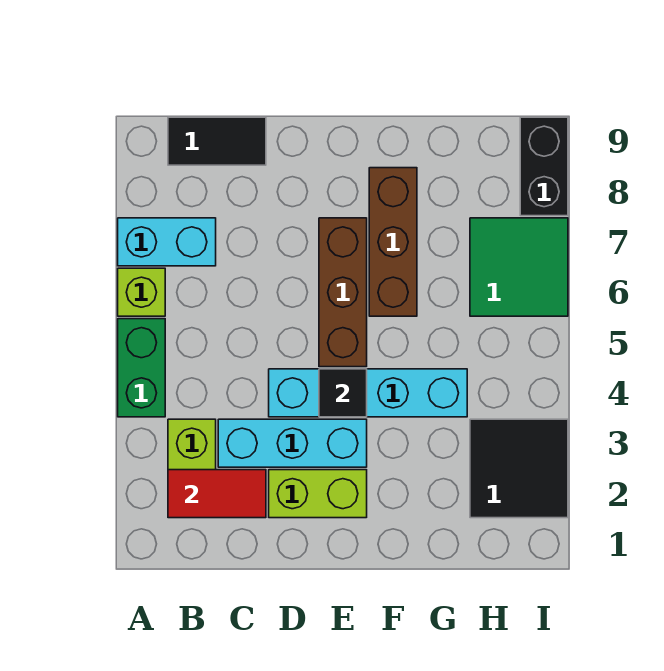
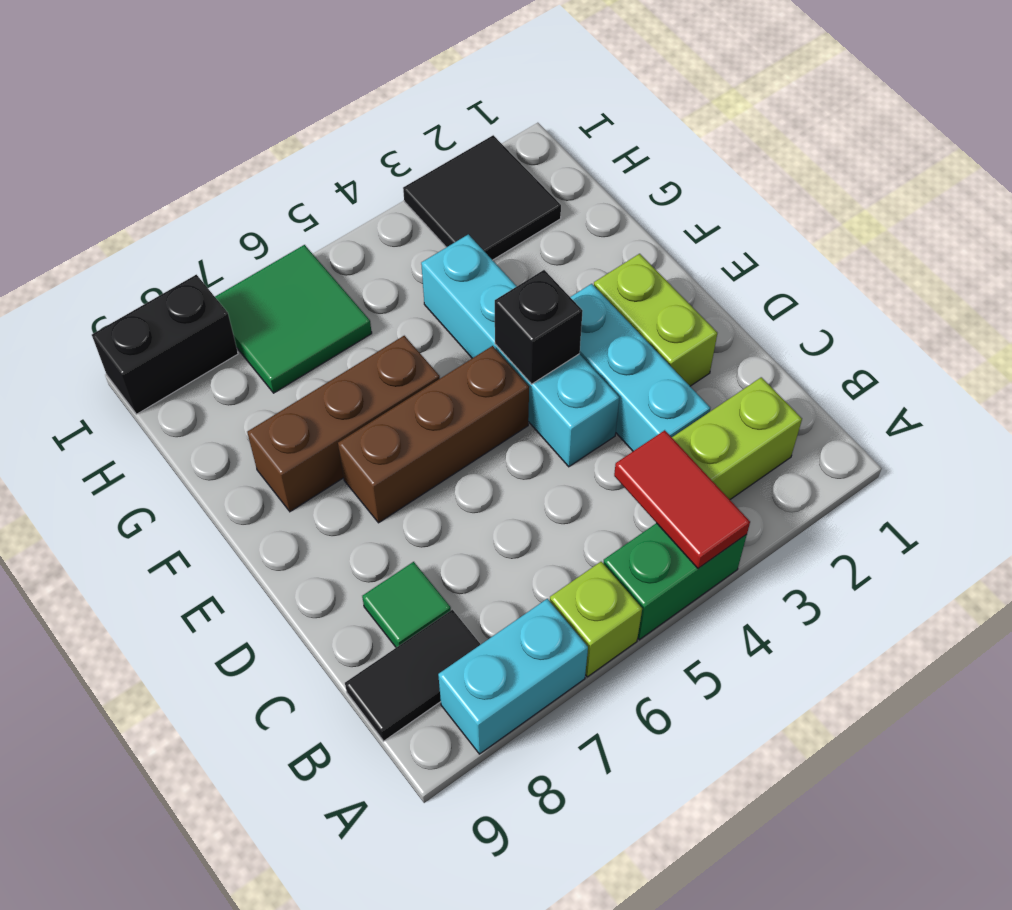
cyan brick A7:B7 level 1 -> cyan brick A7:A8 level 1
red tile B2:C2 level 2 -> red tile A4:B4 level 2
black tile B9:C9 level 1 -> black tile B8:B9 level 1
none -> green tile C8 level 1
black tile E4 level 2 -> black brick E4 level 2

